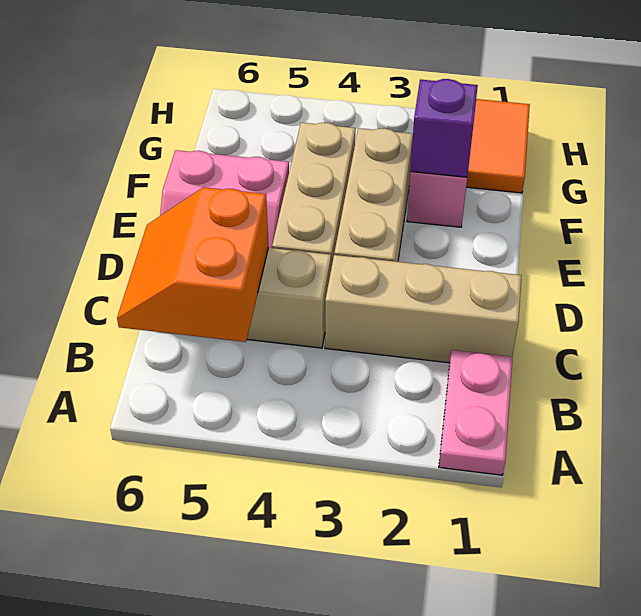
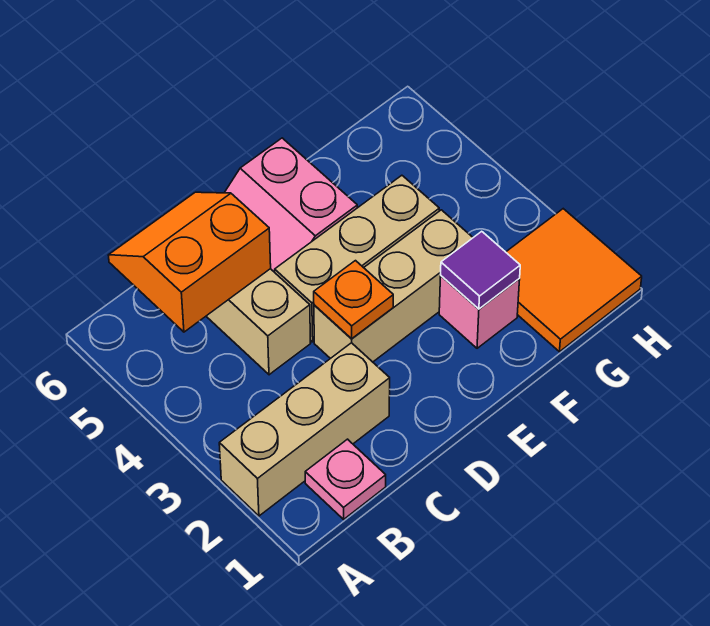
pink plate A1:B1 level 1 -> pink plate B1 level 1
tan brick C1:C3 level 1 -> tan brick A2:C2 level 1
none -> orange plate D3 level 2
purple brick F2 level 2 -> purple tile F2 level 2

